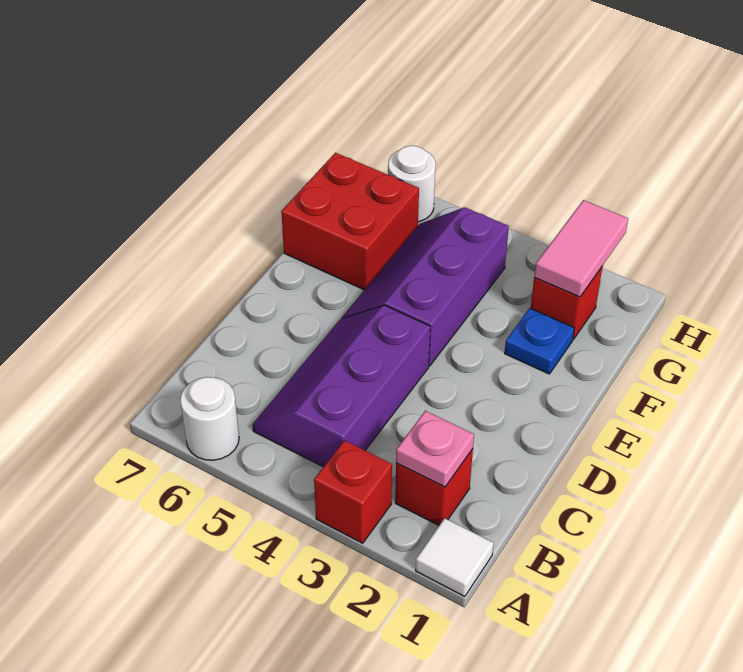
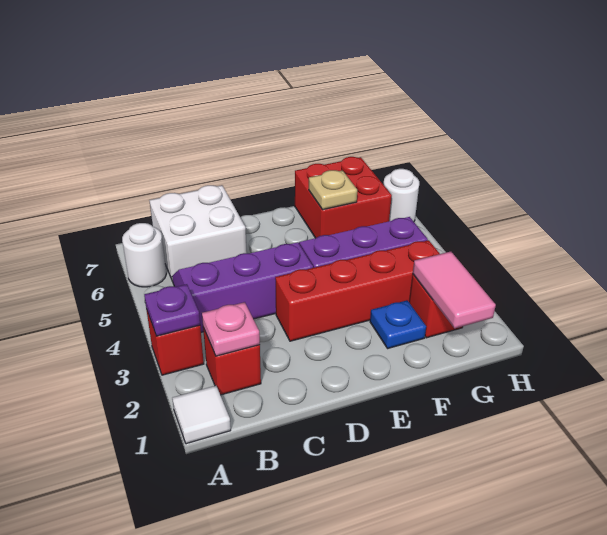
none -> purple plate A3 level 2
none -> white brick B6:C7 level 1
none -> red brick D3:G3 level 1
none -> tan plate F6 level 2
pink tile G2:H2 level 2 -> pink tile G1:G2 level 2

